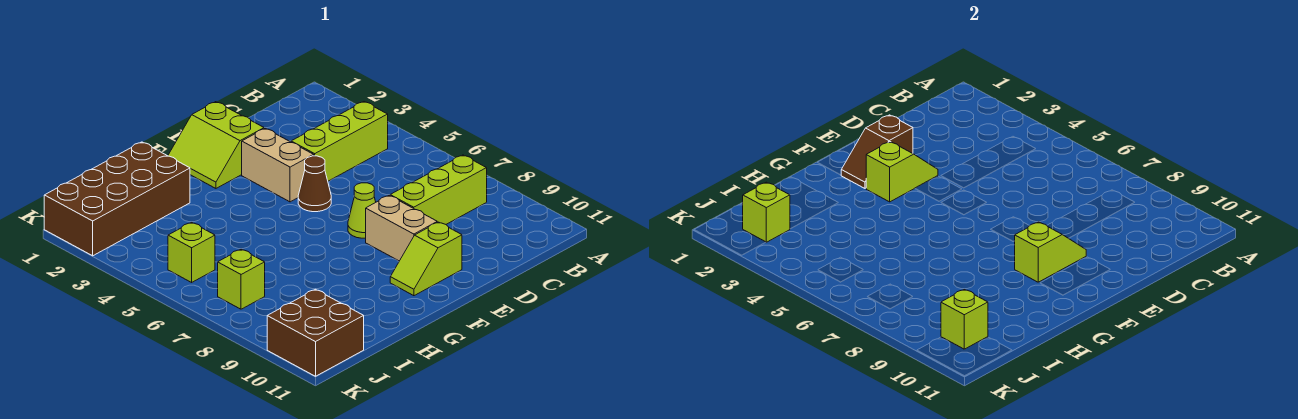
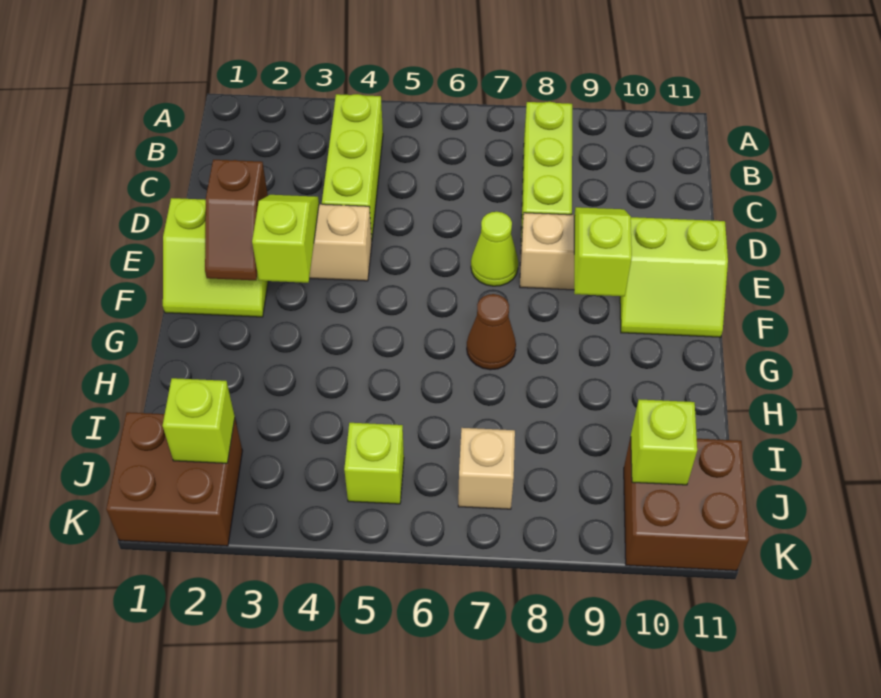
brown cone E5 level 1 -> brown cone G7 level 1
lime slope E10:F10 level 1 top E -> lime slope E10:F11 level 1 top E
brown brick H1:K2 level 1 -> brown brick J1:K2 level 1
lime brick J7 level 1 -> tan brick J7 level 1

